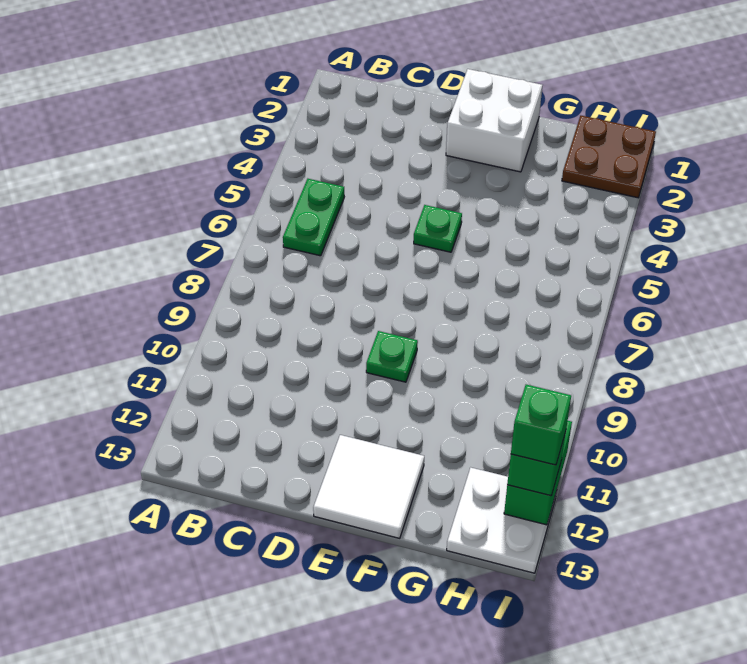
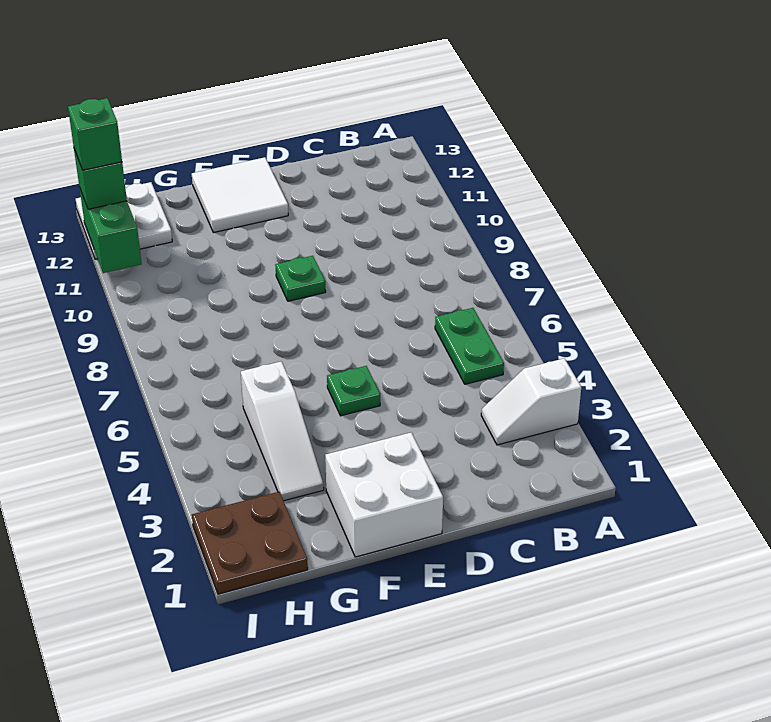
none -> white slope A3:B3 level 1 top A
none -> white slope G3:G5 level 1 top 5

